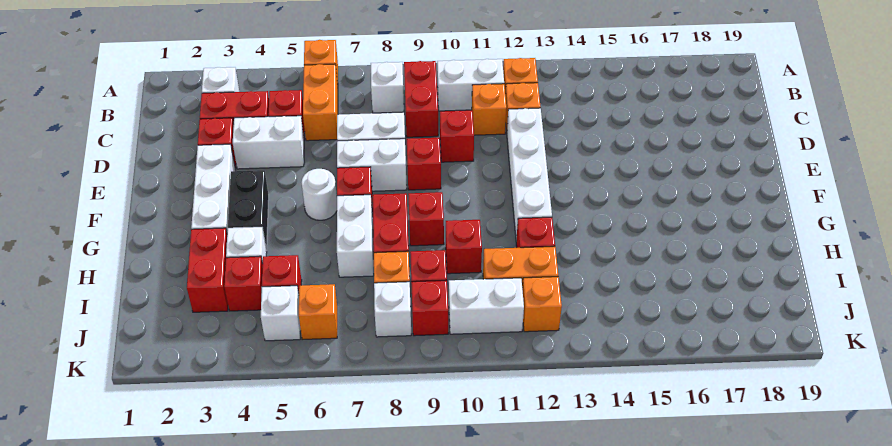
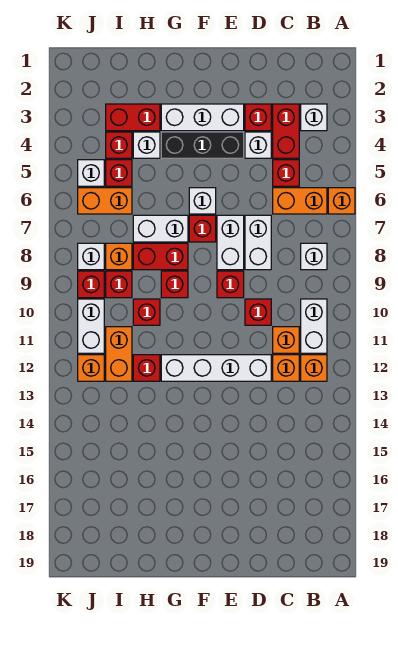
red brick B9:C9 level 1 -> none
white brick D4:D5 level 1 -> white brick D4 level 1
black brick F4:G4 level 1 -> black brick E4:G4 level 1
white round brick F6 level 1 -> white brick F6 level 1
orange brick J6 level 1 -> orange brick I6:J6 level 1

